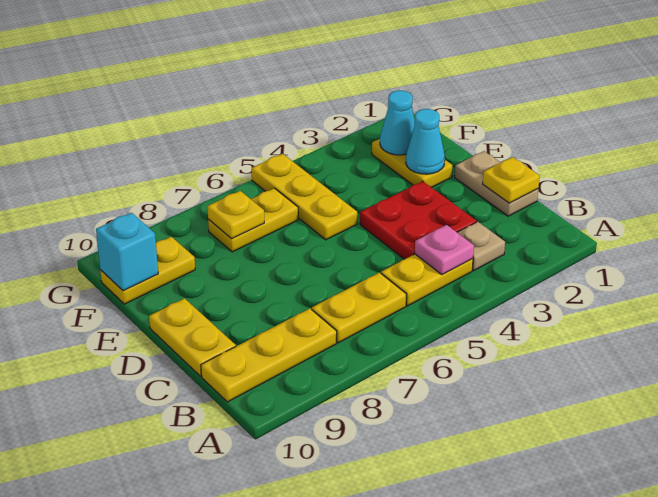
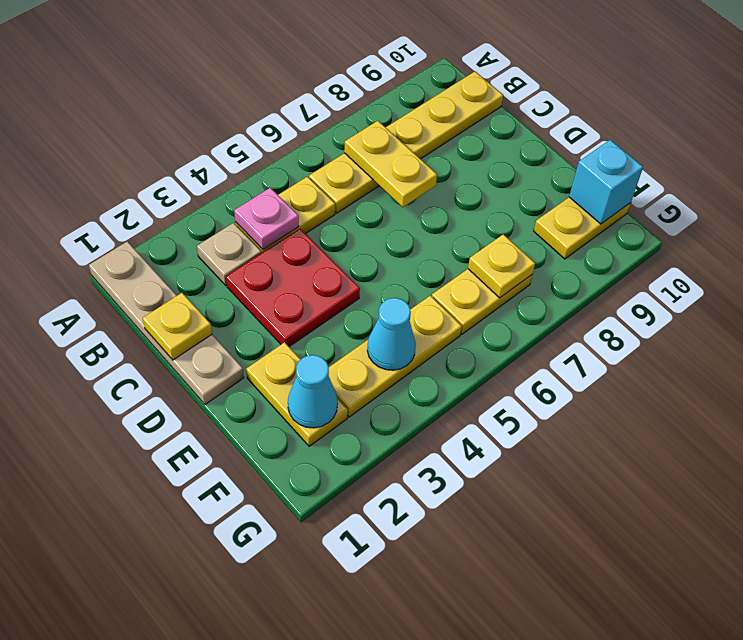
tan plate C1:D1 level 1 -> tan plate A1:D1 level 1
yellow plate C10:D10 level 1 -> yellow plate B7:C7 level 2
cyan cone E2 level 2 -> cyan cone F4 level 2
yellow plate E5:G5 level 1 -> yellow plate F3:F5 level 1

